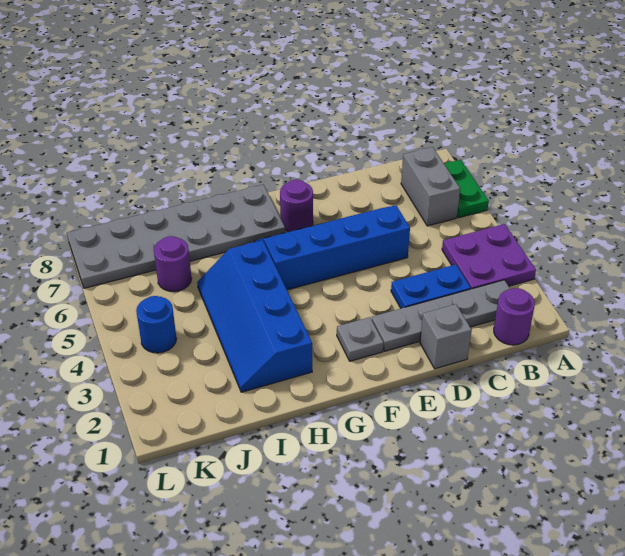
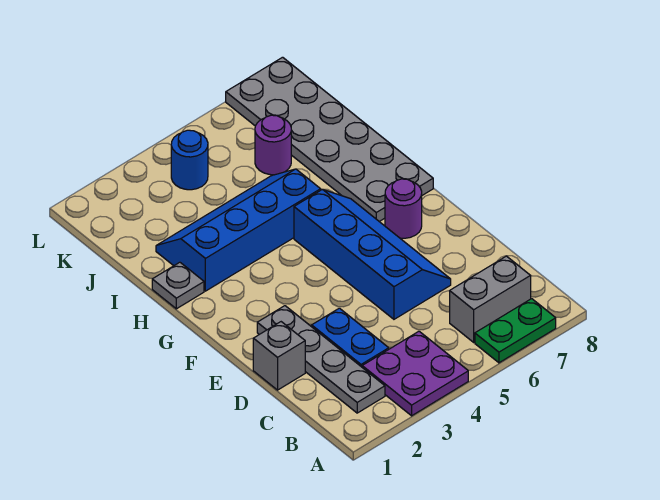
purple round brick B1 level 1 -> none
grey plate F2 level 1 -> grey plate H1 level 1

